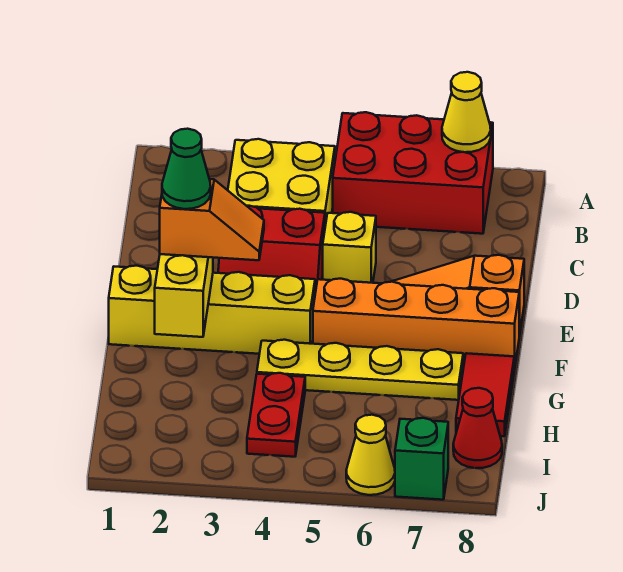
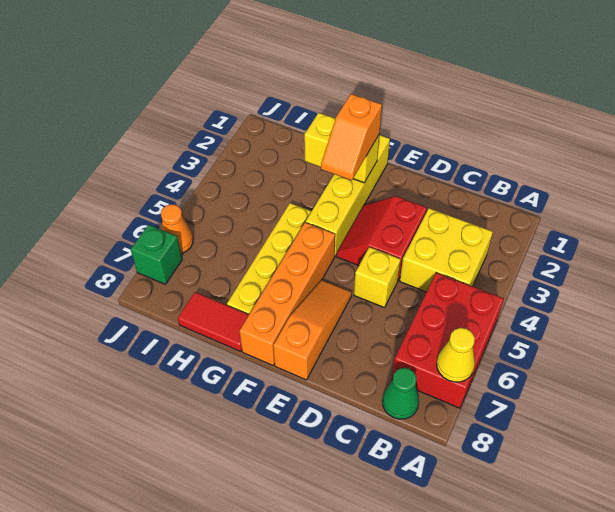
green cone F2 level 4 -> green cone B8 level 1
red plate H4:I4 level 1 -> none
red cone I8 level 1 -> none
yellow cone J6 level 1 -> orange cone J6 level 1

